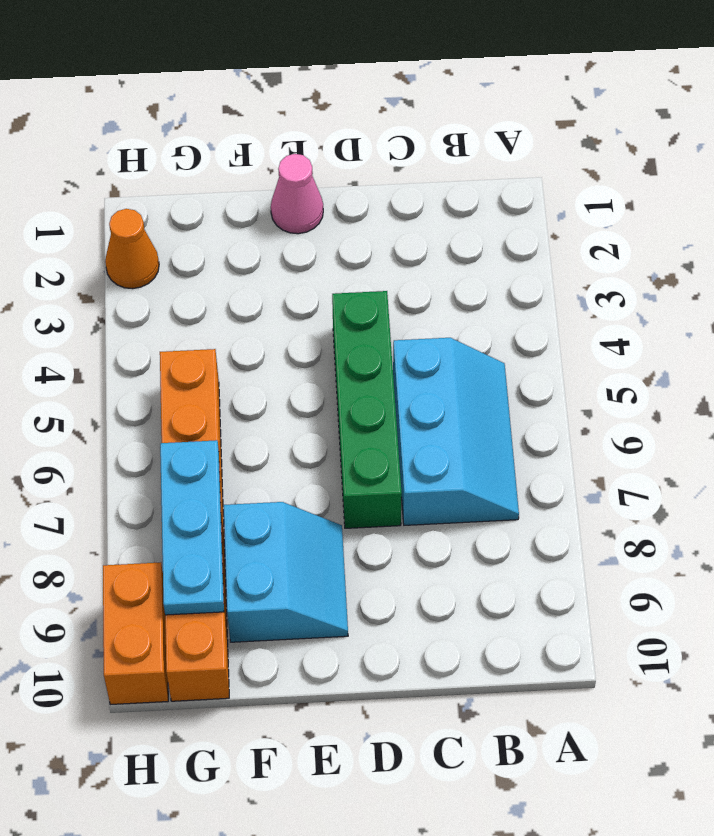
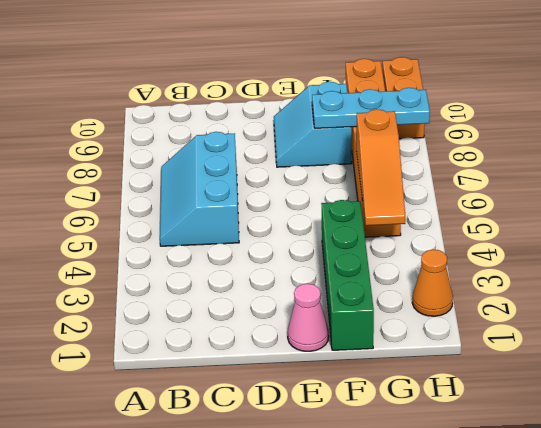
green brick D4:D7 level 1 -> green brick F1:F4 level 1
none -> orange slope G4:G6 level 2 top 6
cyan plate G7:G9 level 2 -> cyan plate F8:H8 level 2

